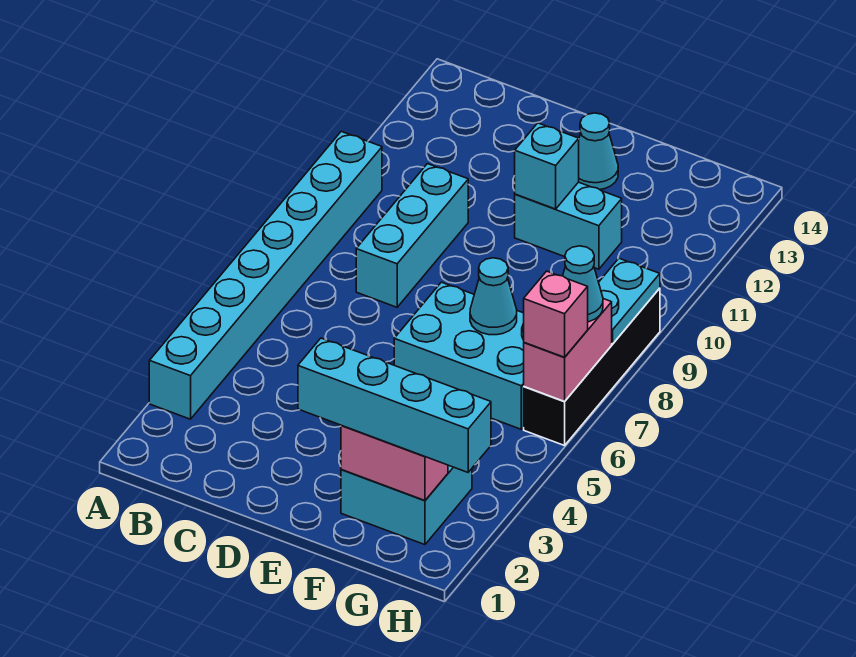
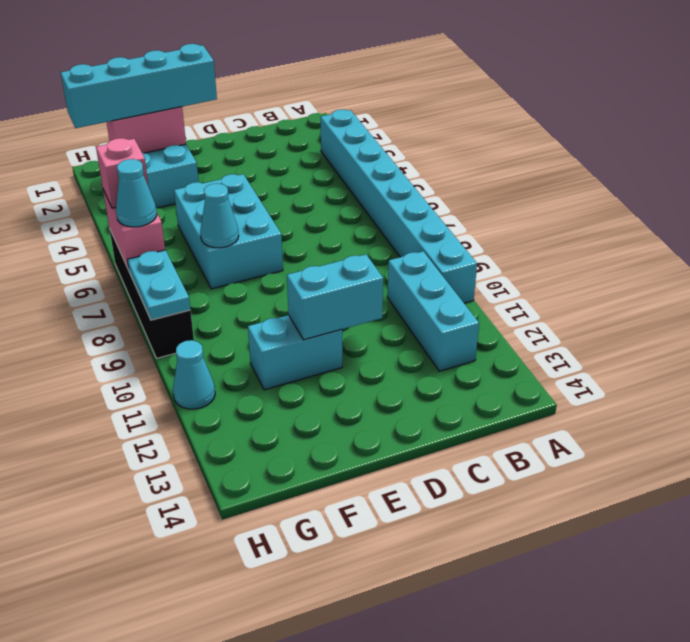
cyan brick C8:C10 level 1 -> cyan brick B10:B12 level 1
cyan brick E6:G7 level 1 -> cyan brick E5:F7 level 1
cyan brick E11 level 2 -> cyan brick D11:E11 level 2
cyan cone E13 level 1 -> cyan cone H11 level 1

